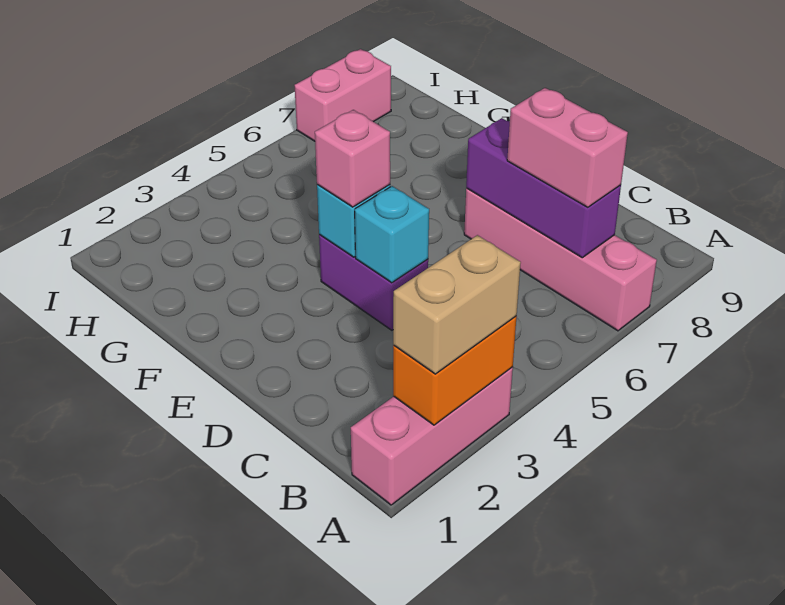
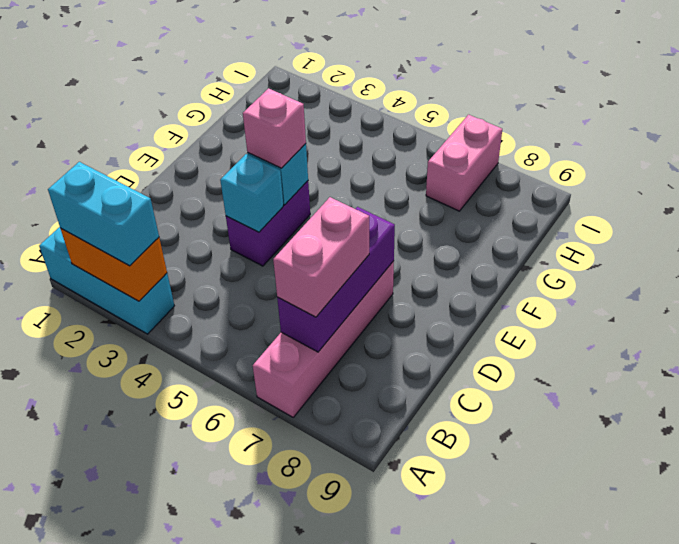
pink brick A1:A3 level 1 -> cyan brick A1:A3 level 1
tan brick A2:A3 level 3 -> cyan brick A2:A3 level 3
pink brick I7:I8 level 1 -> pink brick H7:I7 level 1

